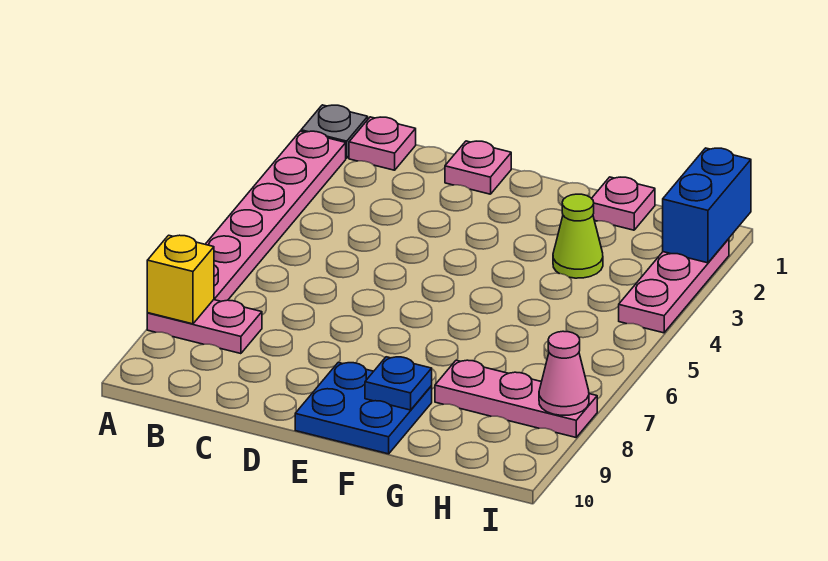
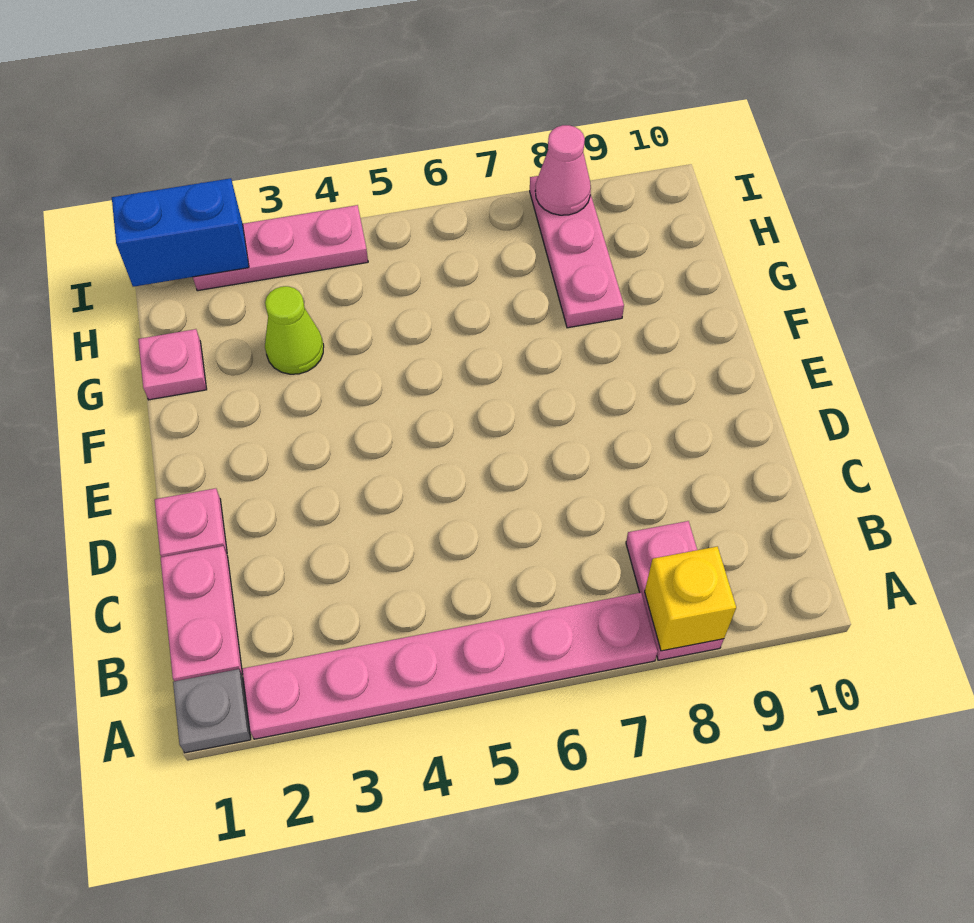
pink plate B1 level 1 -> pink plate B1:C1 level 1
blue plate E9:F10 level 1 -> none
blue plate F9 level 2 -> none

